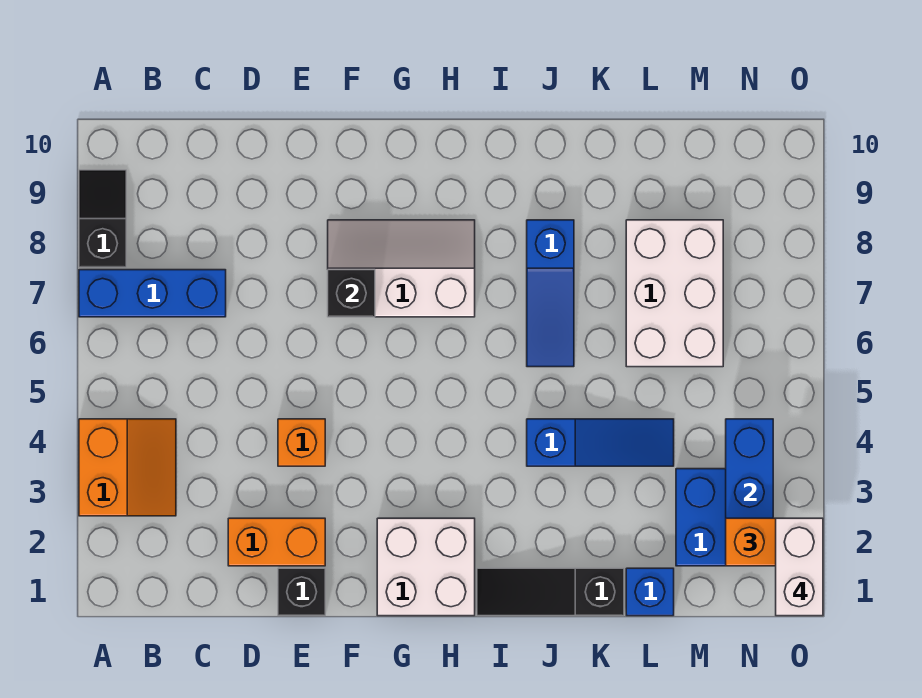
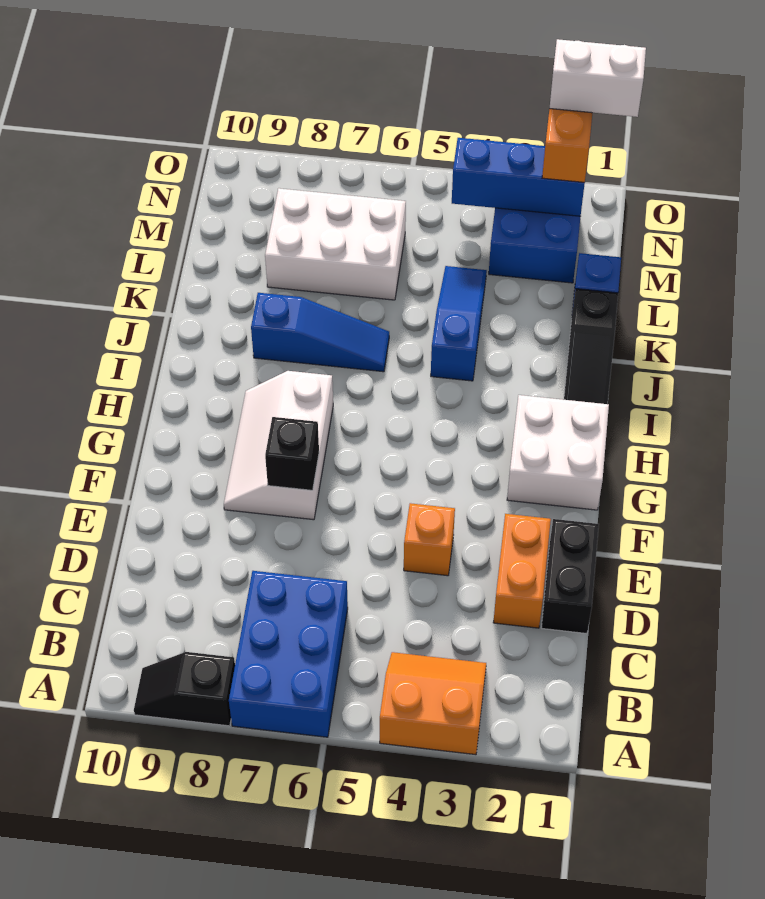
blue brick A7:C7 level 1 -> blue brick A6:C7 level 1
black brick E1 level 1 -> black brick D1:E1 level 1

